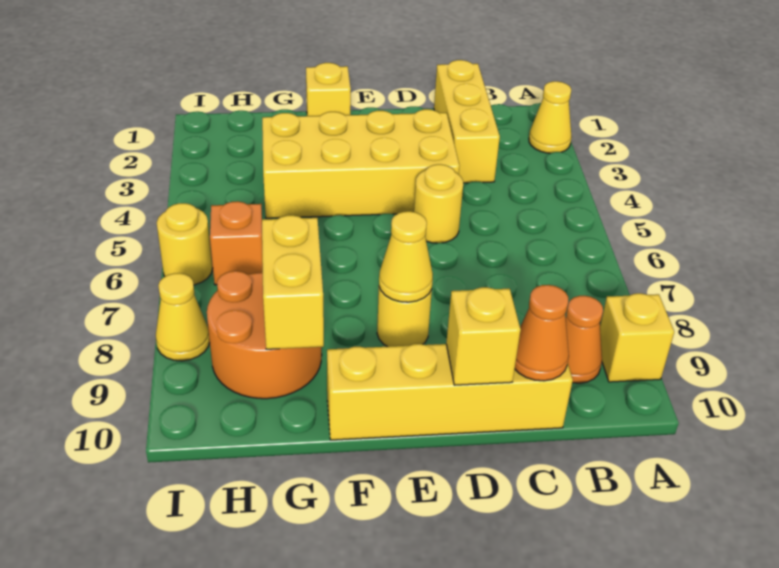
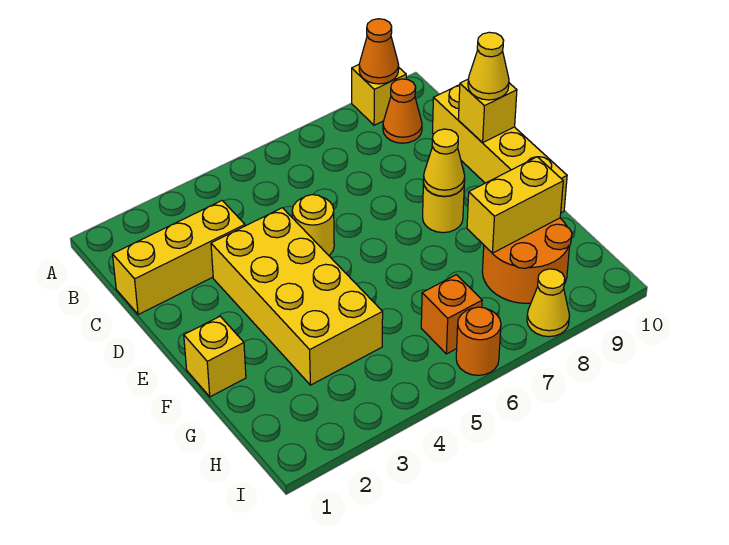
yellow cone A2 level 1 -> yellow cone D10 level 3
orange cone C10 level 2 -> orange cone A9 level 2
yellow round brick I6 level 1 -> orange round brick I6 level 1

